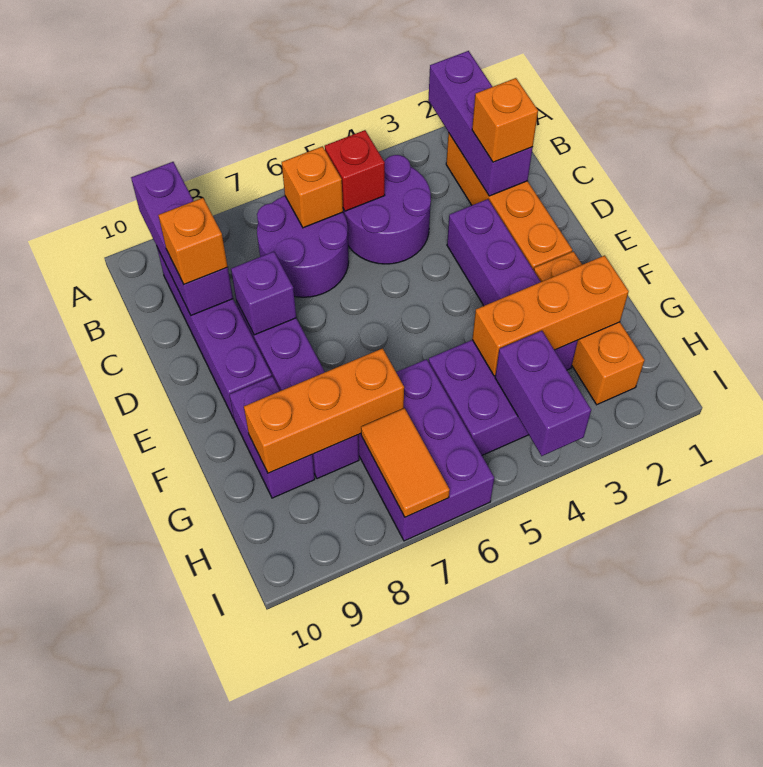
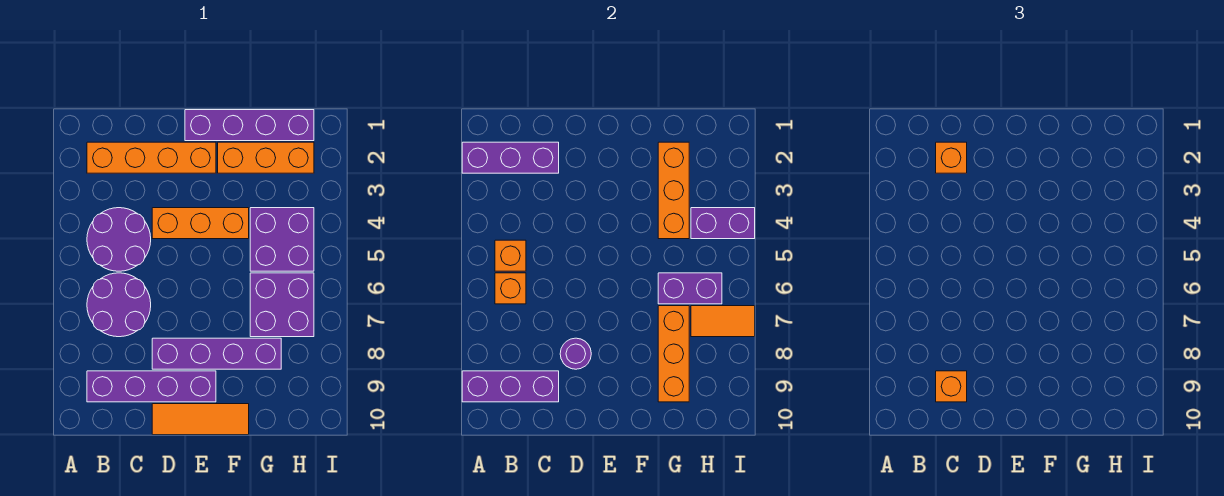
red brick B5 level 2 -> orange brick B5 level 2
purple brick D3:G3 level 1 -> purple brick E1:H1 level 1
none -> orange brick D4:F4 level 1
purple brick D8 level 2 -> purple round brick D8 level 2
none -> orange tile D10:F10 level 1
purple brick F9:G9 level 1 -> purple brick G6:H6 level 2
purple brick G6:I7 level 1 -> purple brick G6:H7 level 1

